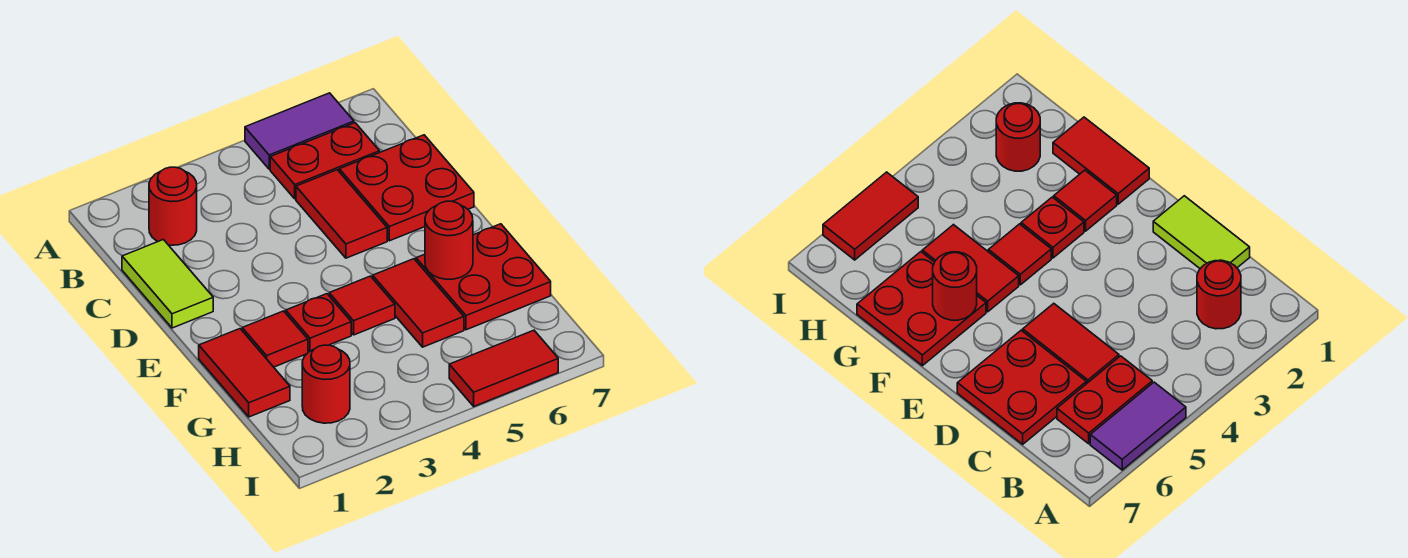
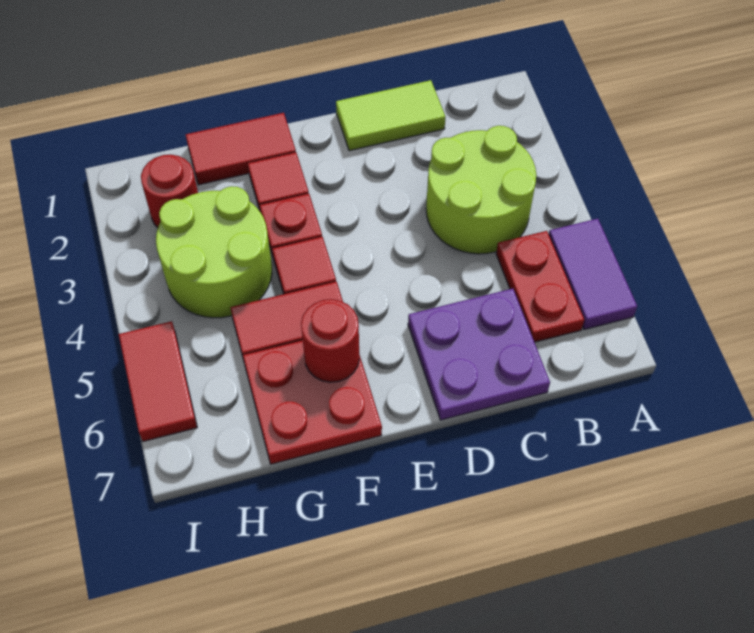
red round brick B2 level 1 -> none
none -> lime round brick B3:C4 level 1
red tile C5:D5 level 1 -> none
red plate C6:D7 level 1 -> purple plate C6:D7 level 1
none -> lime round brick G3:H4 level 1

